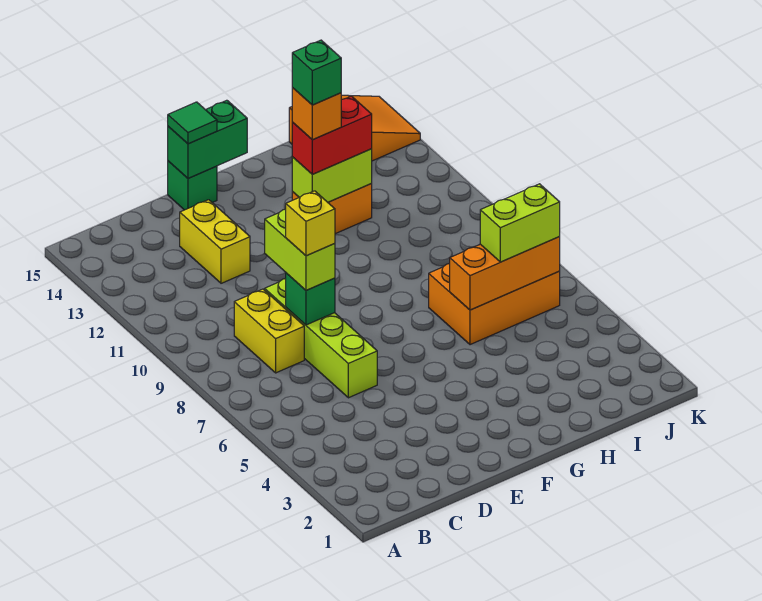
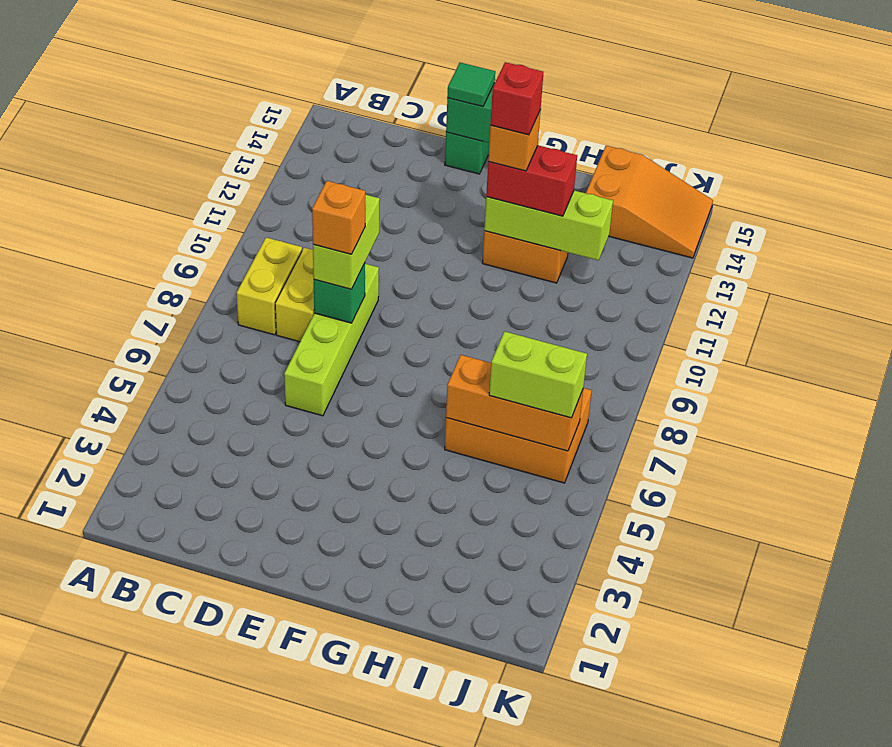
yellow brick D8 level 4 -> orange brick D8 level 4
yellow brick D12:D13 level 1 -> yellow brick B8:B9 level 1
lime brick G12:H12 level 2 -> lime brick G12:I12 level 2
green brick G12 level 5 -> red brick G12 level 5

